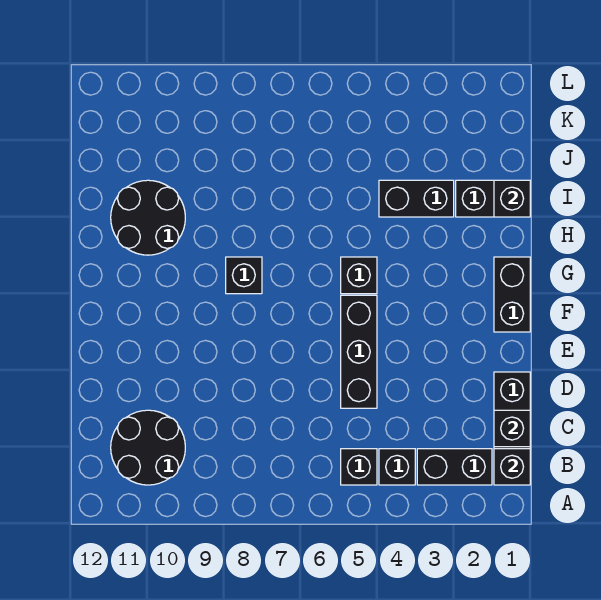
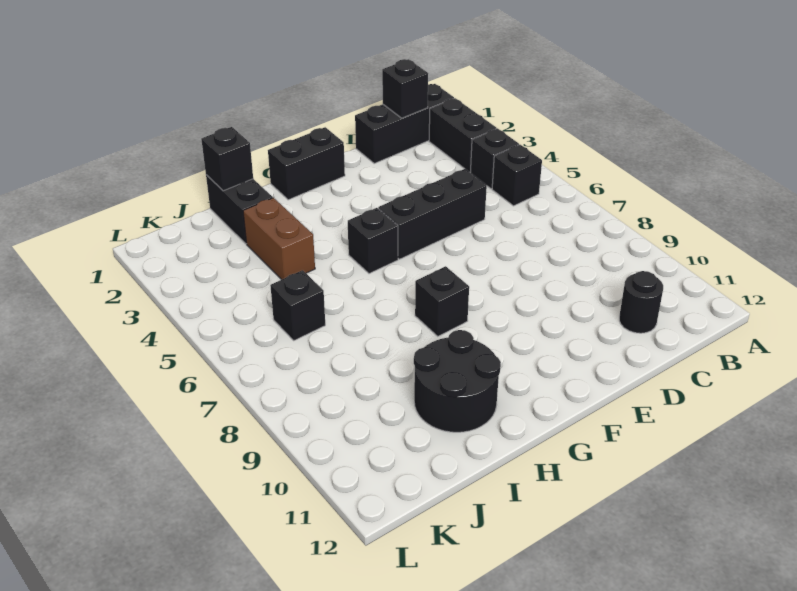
black brick B1 level 2 -> black brick J6 level 1
black round brick B10:C11 level 1 -> black round brick C11 level 1
black brick I3:I4 level 1 -> brown brick I3:I4 level 1

